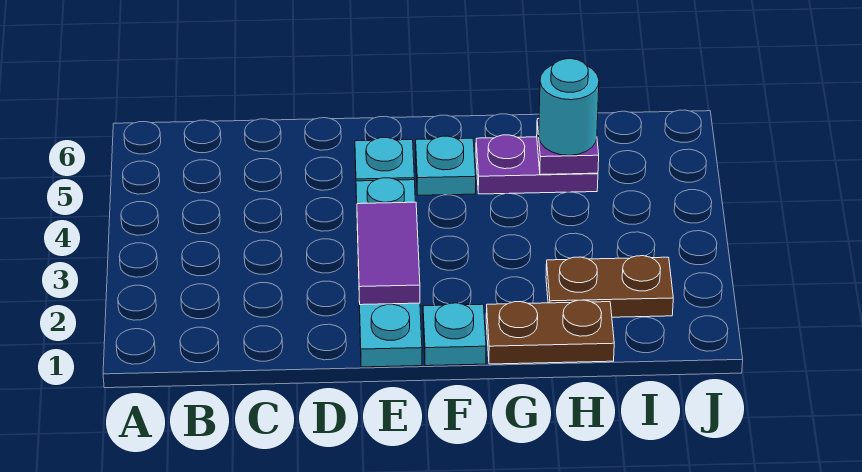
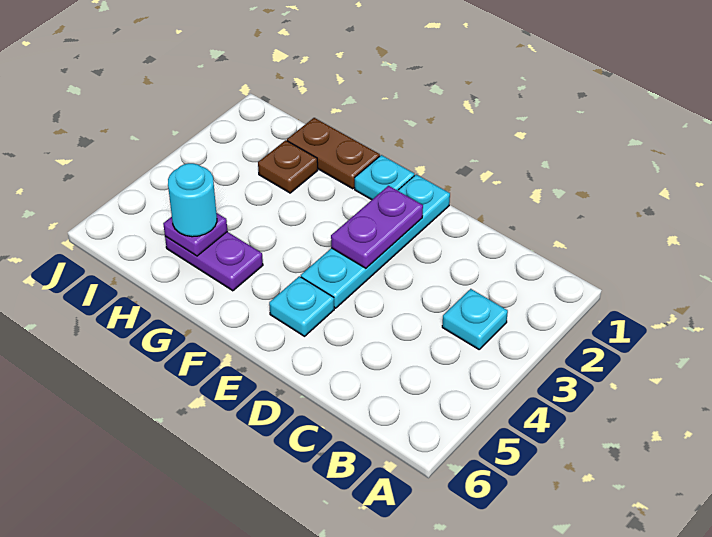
purple tile E2:E3 level 2 -> purple plate E2:E3 level 2
cyan plate F5 level 1 -> cyan plate B3 level 1
brown plate H2:I2 level 1 -> brown plate H2 level 1

